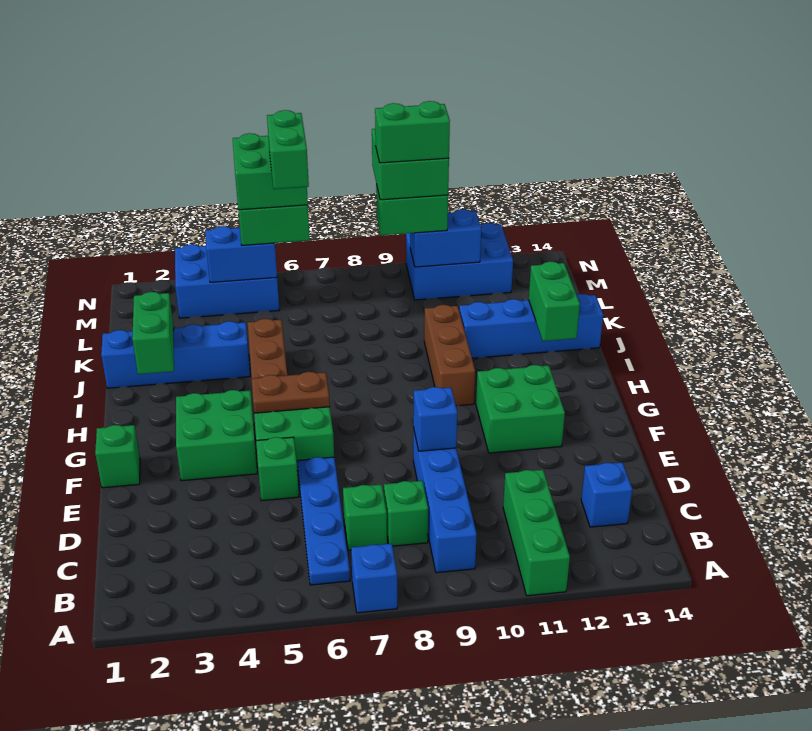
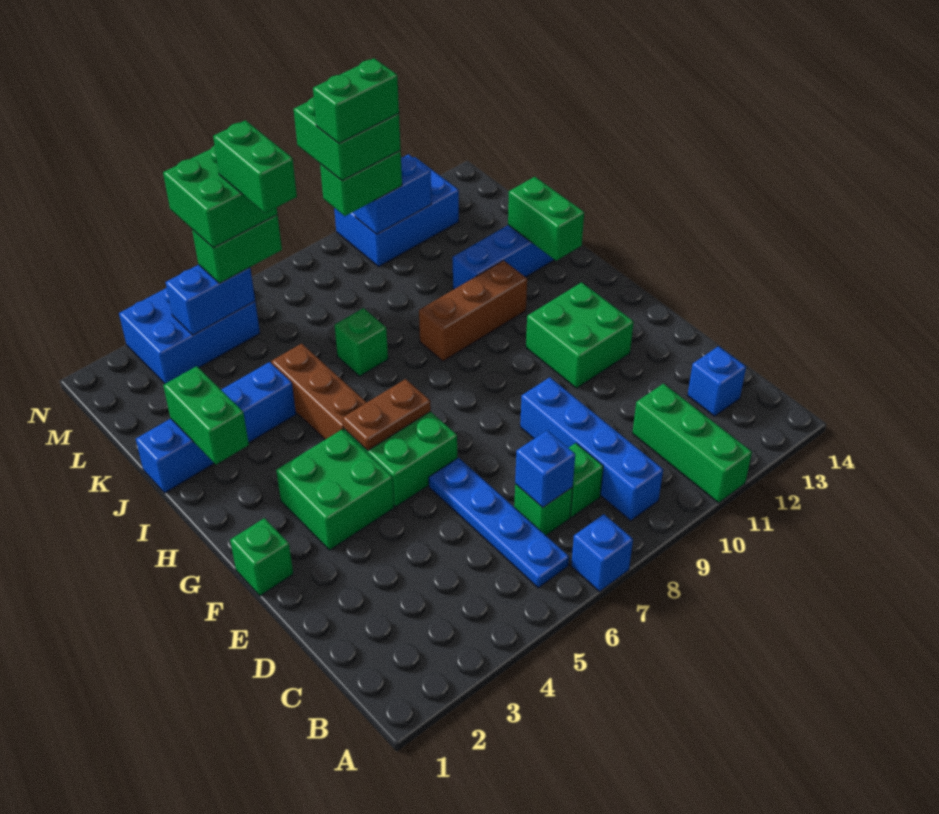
green brick E5 level 1 -> green brick J7 level 1
blue brick E9 level 2 -> blue brick C7 level 2
brown brick H10:J10 level 1 -> brown brick I9:I11 level 1

